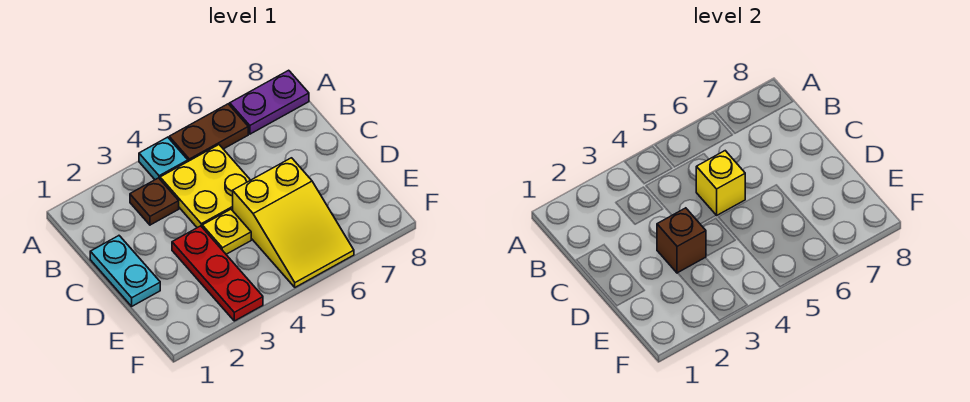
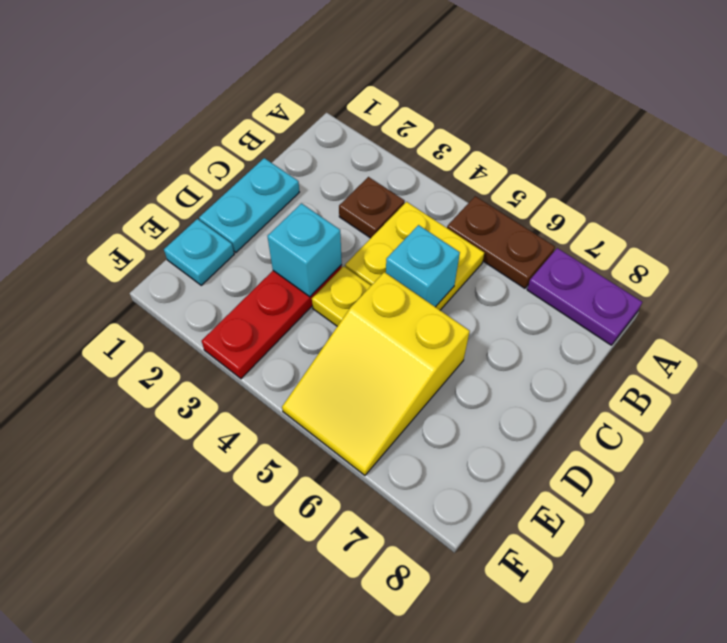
cyan plate A4 level 1 -> cyan plate E1 level 1
yellow brick C5 level 2 -> cyan brick C5 level 2
brown brick D3 level 2 -> cyan brick D3 level 2

